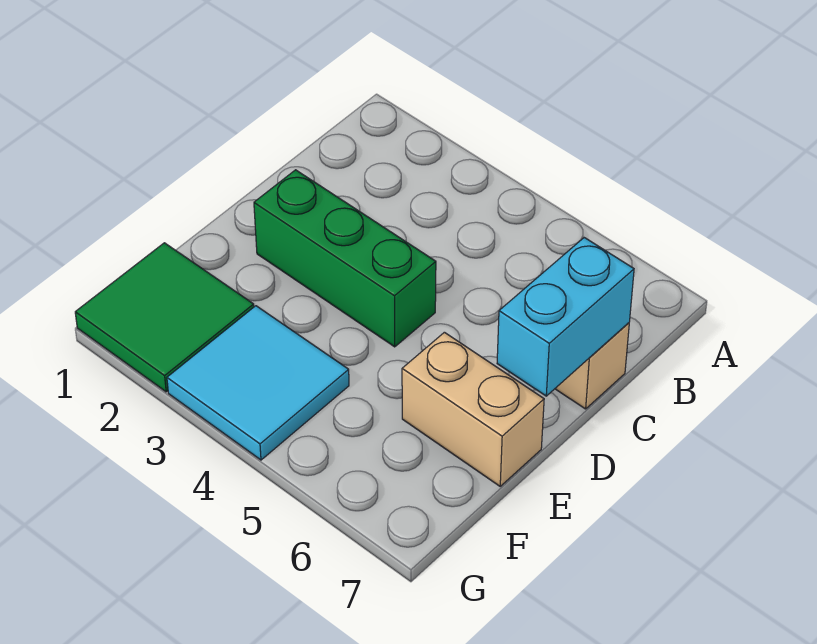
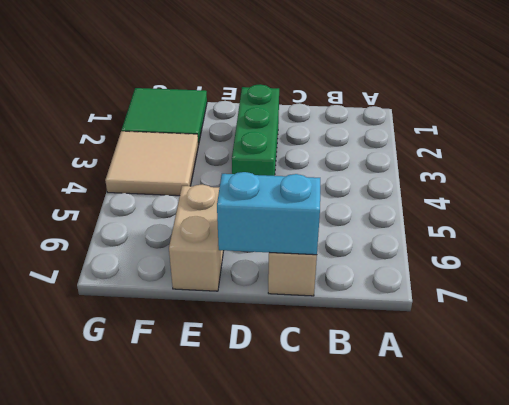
cyan tile F3:G4 level 1 -> tan tile F3:G4 level 1

